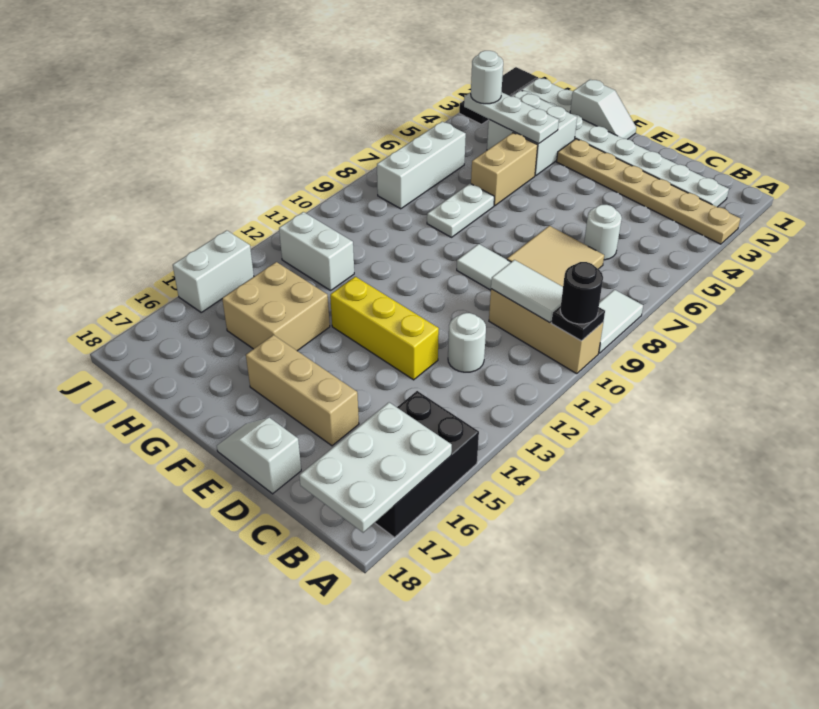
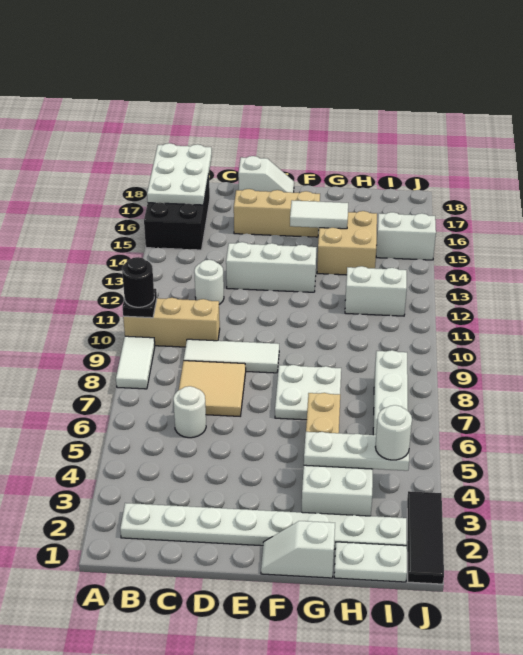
tan plate A3:F3 level 1 -> none
white tile B10:C10 level 2 -> white tile F15:G15 level 2
yellow brick D13:F13 level 1 -> white brick D13:F13 level 1
white plate G7:G8 level 1 -> white plate F7:G8 level 1
white brick J14:J15 level 1 -> white brick I15:J15 level 1

